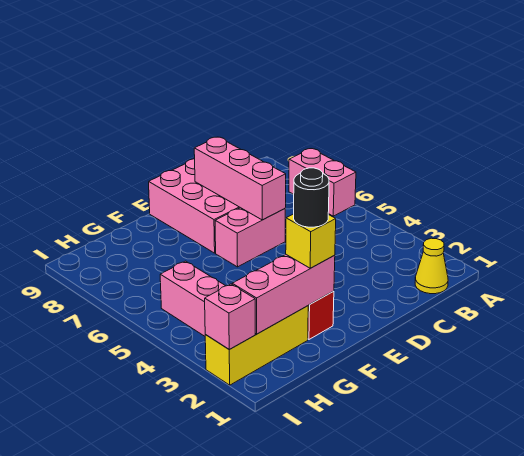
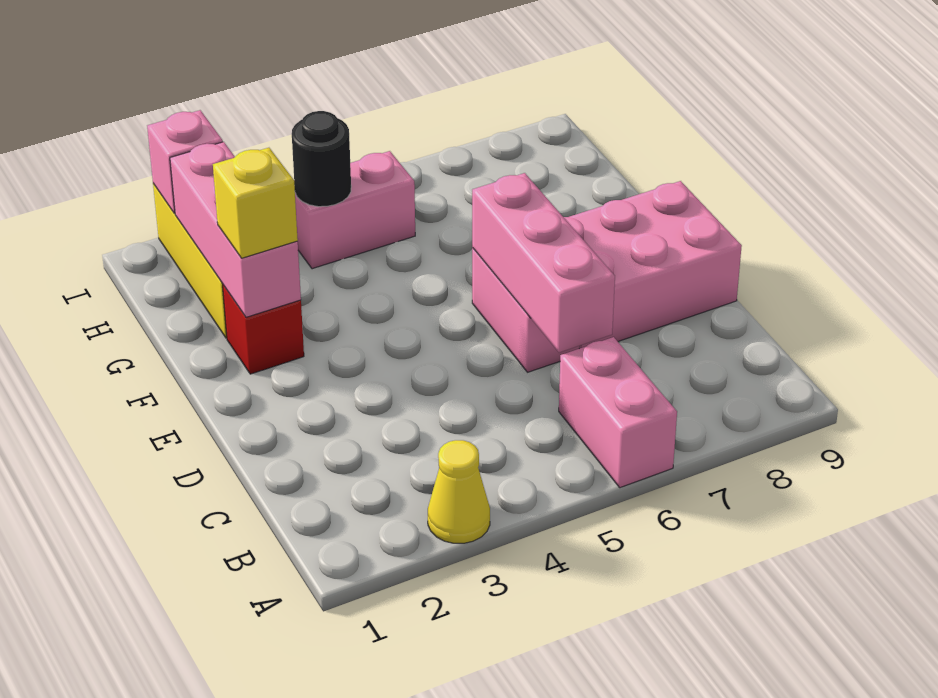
pink brick A6:A7 level 1 -> pink brick A6:B6 level 1
yellow cone B1 level 1 -> yellow cone A3 level 1
pink brick D6:D8 level 2 -> pink brick C6:E6 level 2
black round brick F2 level 4 -> black round brick H4 level 2

